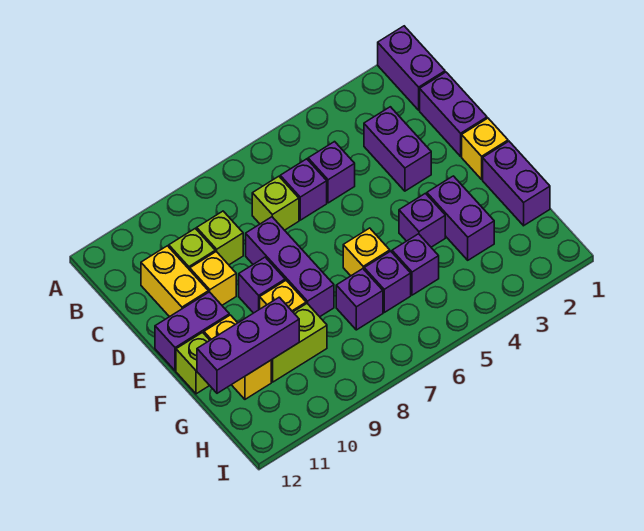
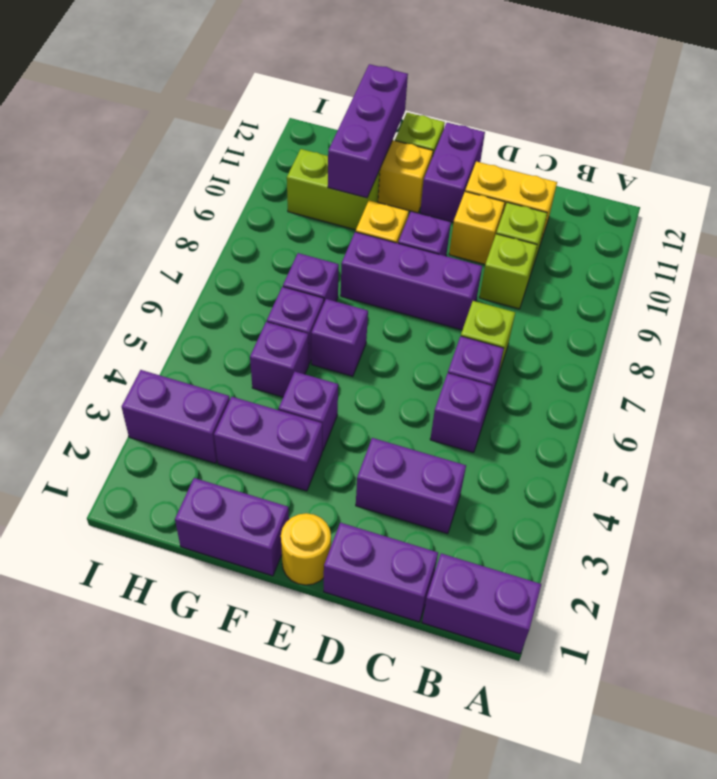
yellow brick E1 level 1 -> yellow round brick E1 level 1
yellow brick F6 level 1 -> purple brick F6 level 1
lime brick G9:G10 level 1 -> lime brick G10:H10 level 1
none -> purple brick H3:I3 level 1

